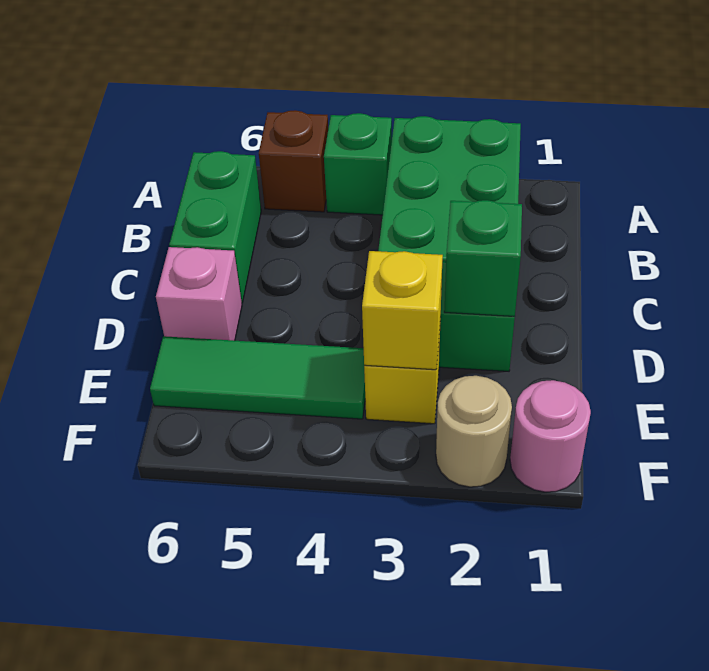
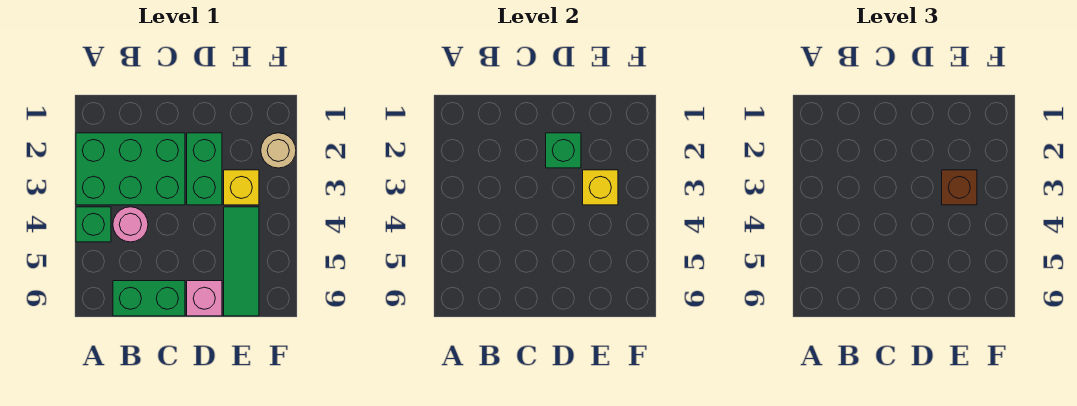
brown brick A5 level 1 -> brown brick E3 level 3
pink round brick F1 level 1 -> pink round brick B4 level 1

